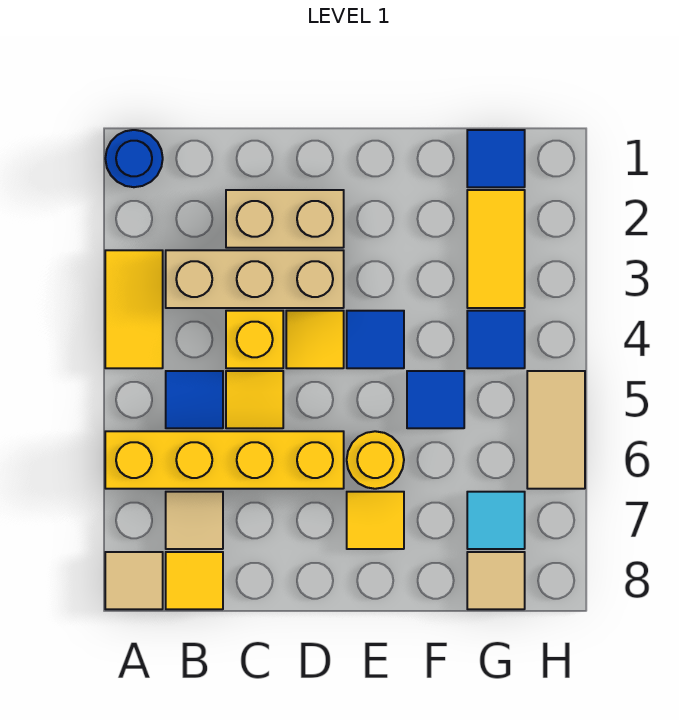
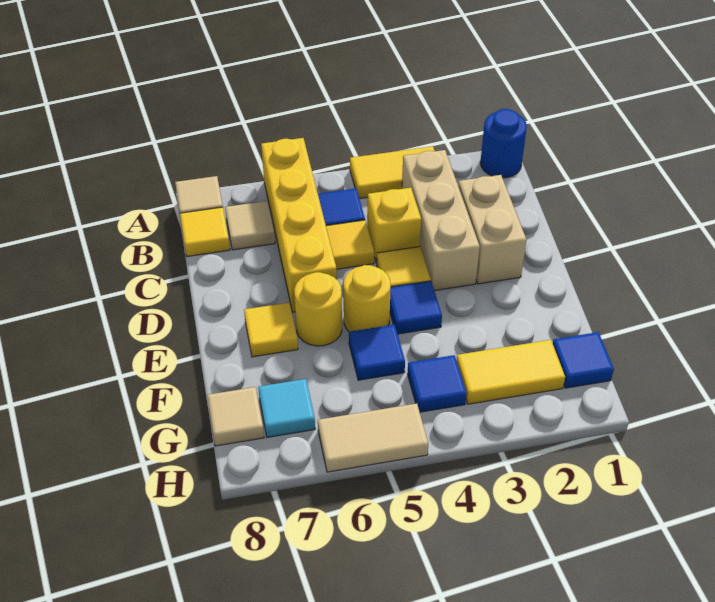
none -> yellow round brick E5 level 1

